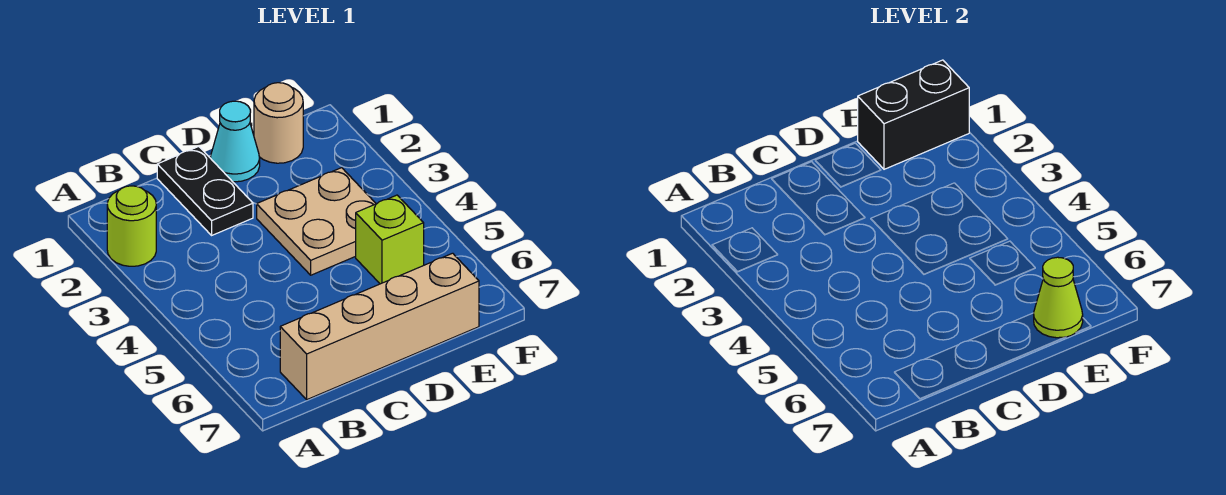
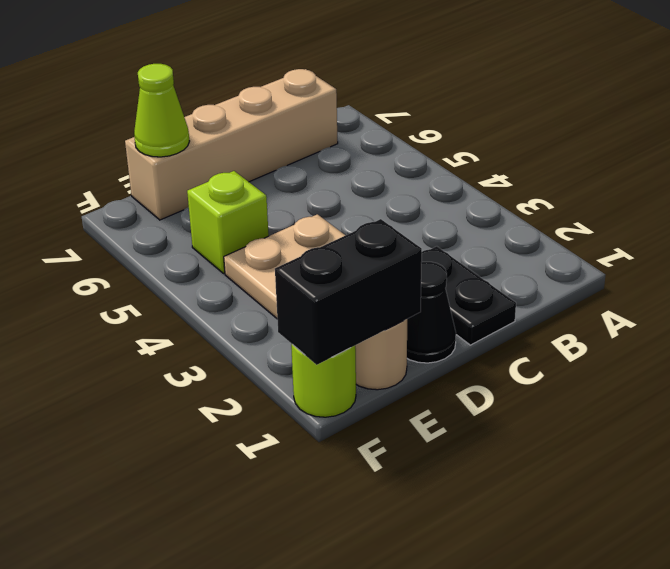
lime round brick A2 level 1 -> lime round brick F1 level 1
cyan cone D1 level 1 -> black cone D1 level 1

